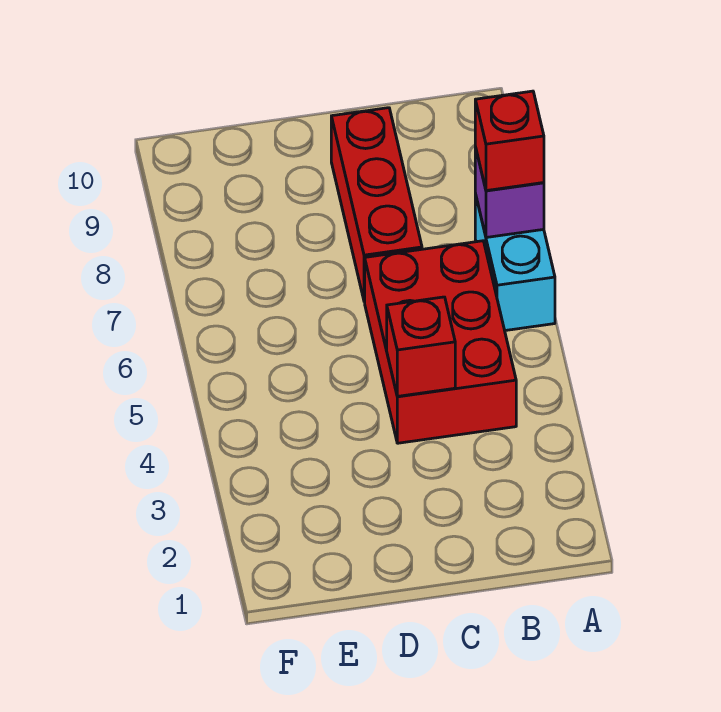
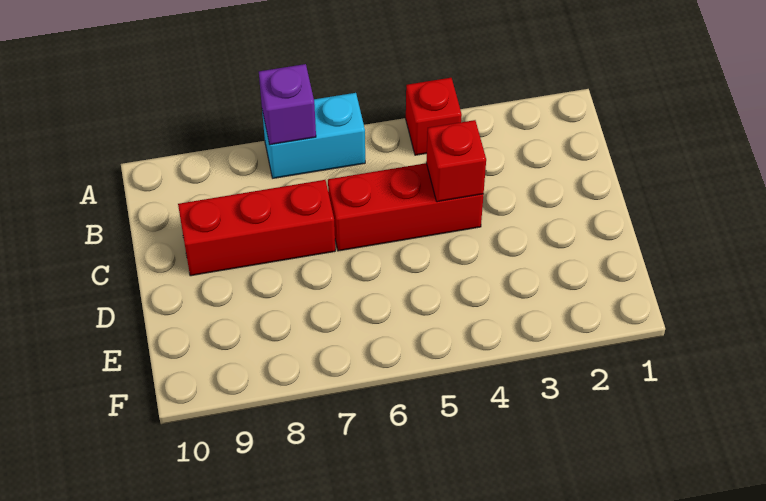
red brick A7 level 3 -> red brick A4 level 1
red brick B4:C6 level 1 -> red brick C4:C6 level 1

